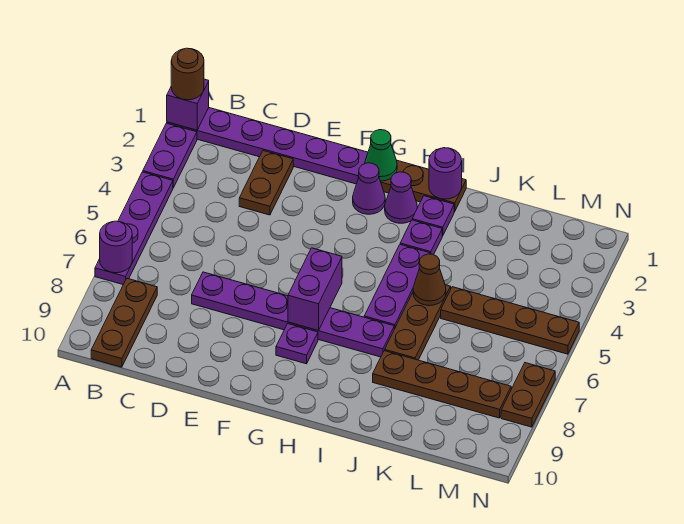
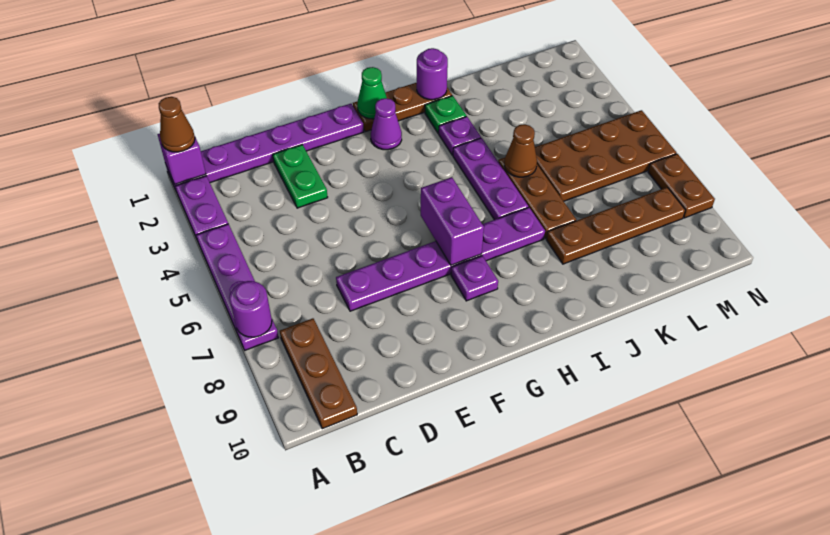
brown round brick A1 level 3 -> brown cone A1 level 3
brown plate D2:D3 level 1 -> green plate D2:D3 level 1
purple cone H2 level 1 -> none
purple plate I2 level 1 -> green plate I2 level 1
brown plate K5:N5 level 1 -> brown plate K5:N6 level 1

